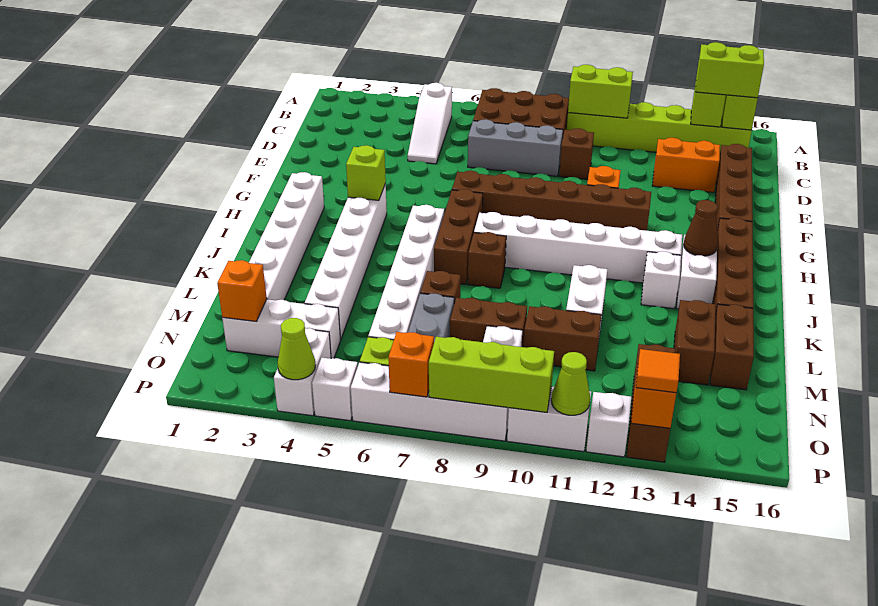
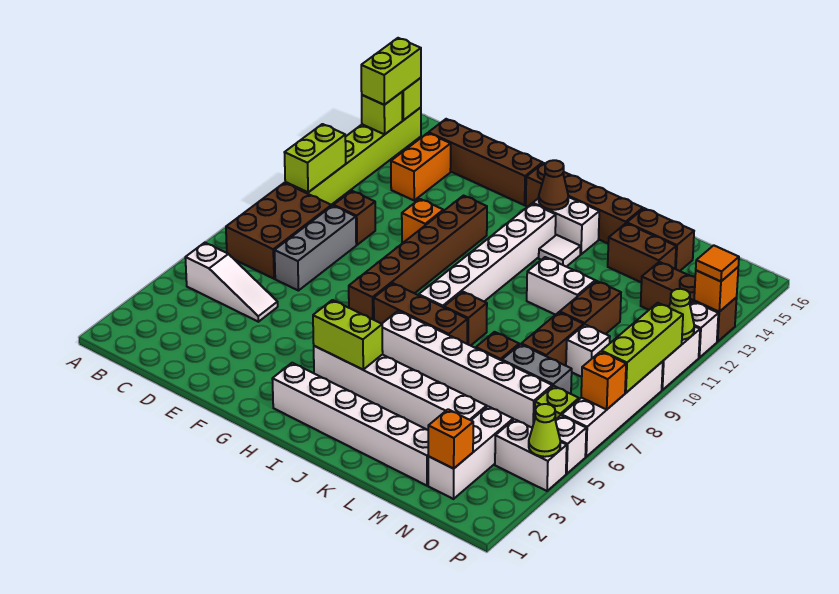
lime brick H4 level 2 -> lime brick H4:I4 level 2
white brick J13 level 1 -> white tile J13 level 1

